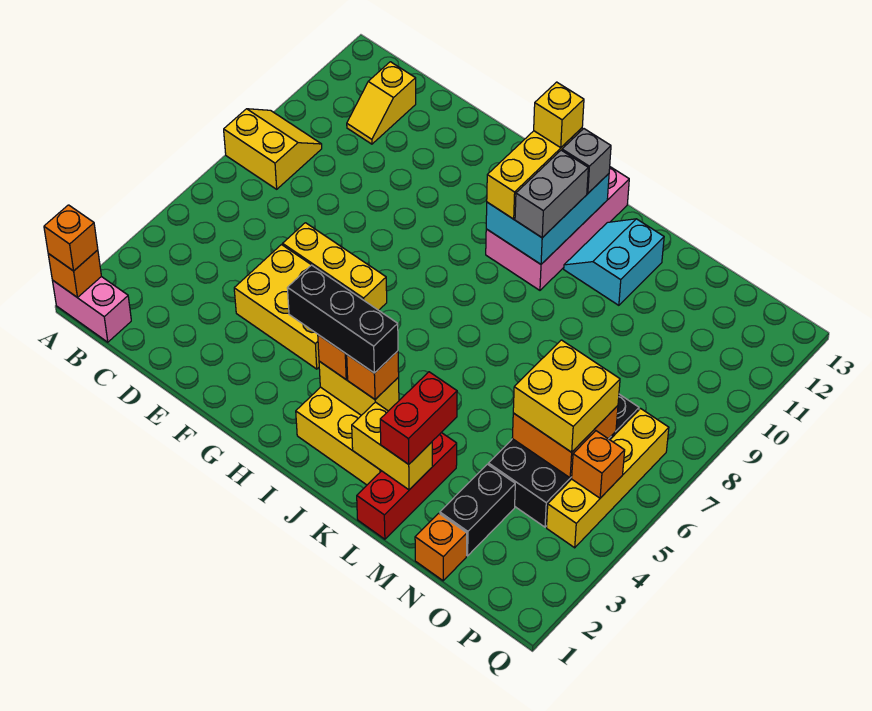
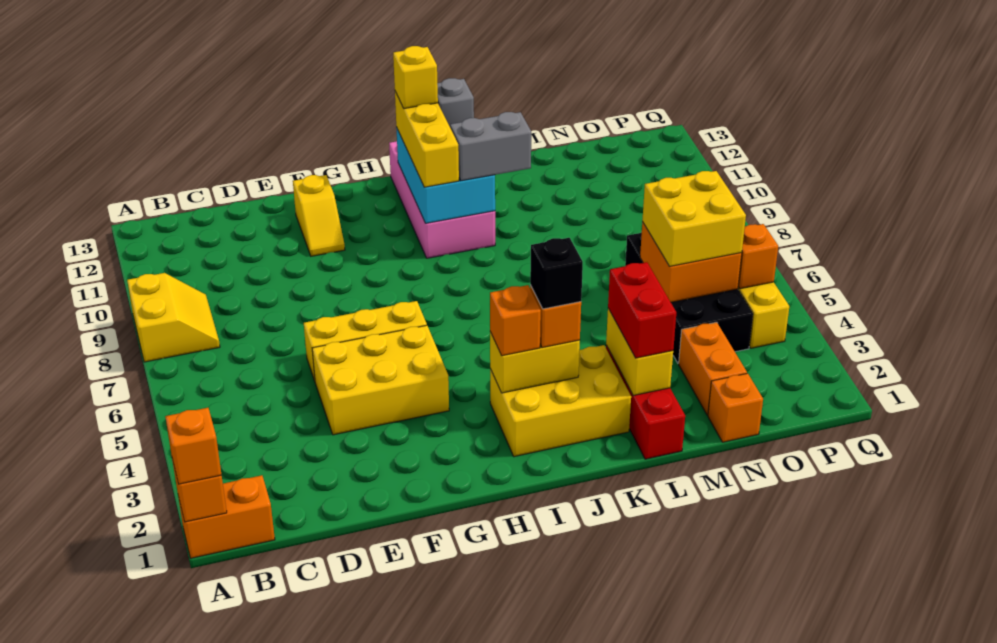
pink brick A1:B1 level 1 -> orange brick A1:B1 level 1
yellow slope A8:B9 level 1 top 8 -> yellow slope A8:B9 level 1 top A
yellow slope C11:C12 level 1 top 12 -> yellow slope F11:F12 level 1 top 12
black brick H3:J3 level 4 -> black brick J3 level 4
grey brick J10:J11 level 3 -> grey brick J10:K10 level 3
yellow brick K2:L2 level 2 -> yellow brick L2:L3 level 2
cyan slope K11:L12 level 1 top L -> none
black brick N2:N3 level 1 -> orange brick N2:N3 level 1

